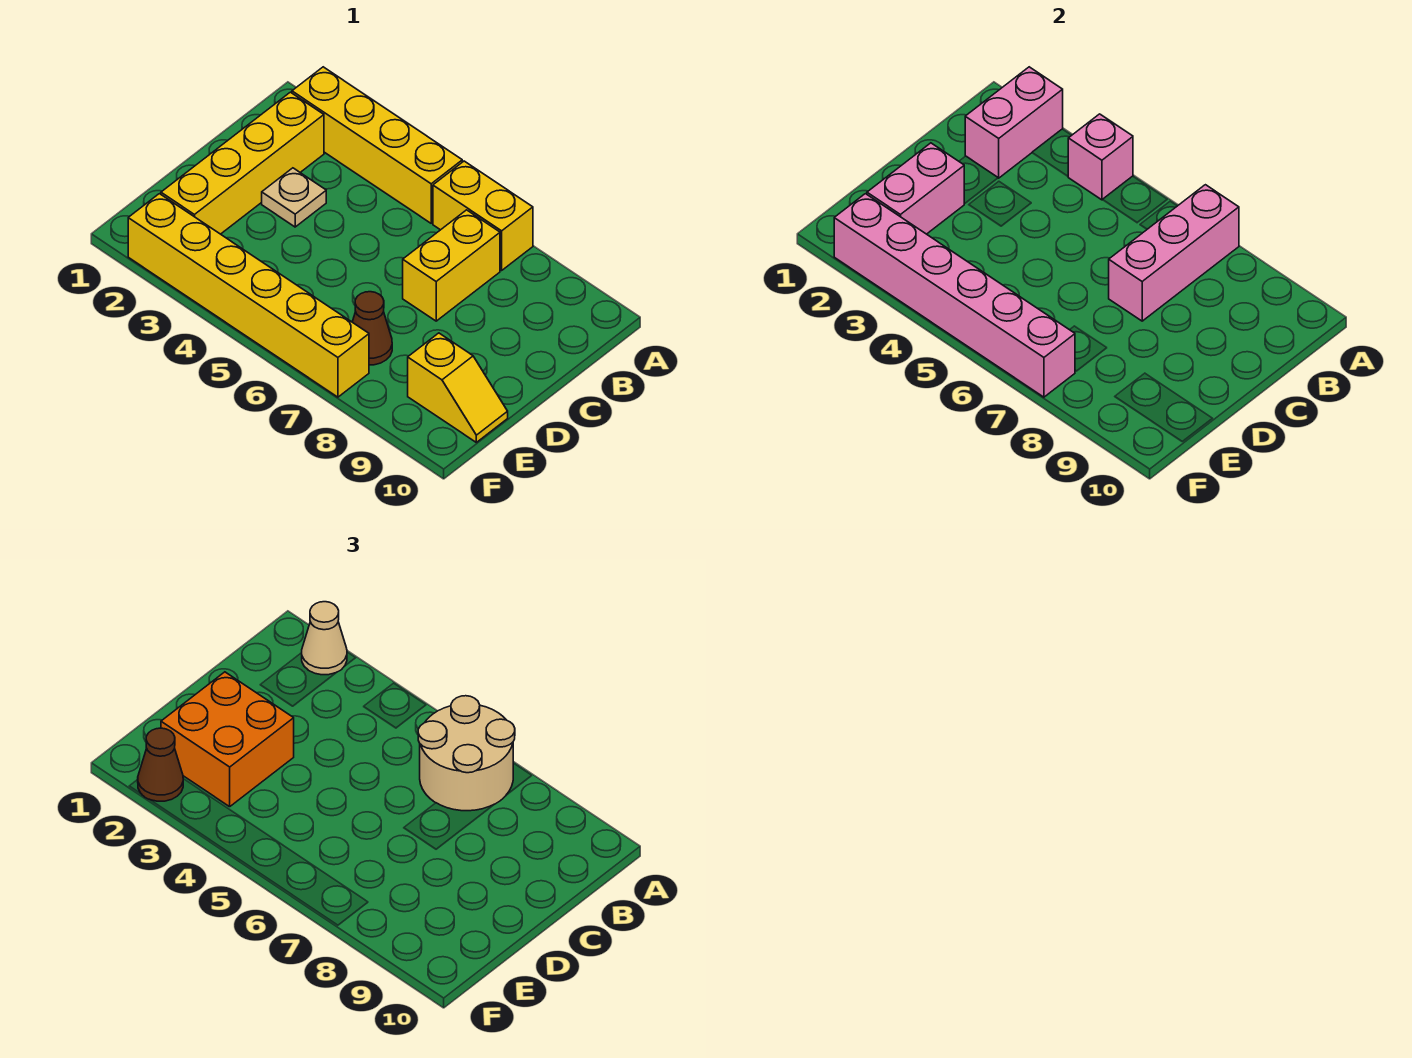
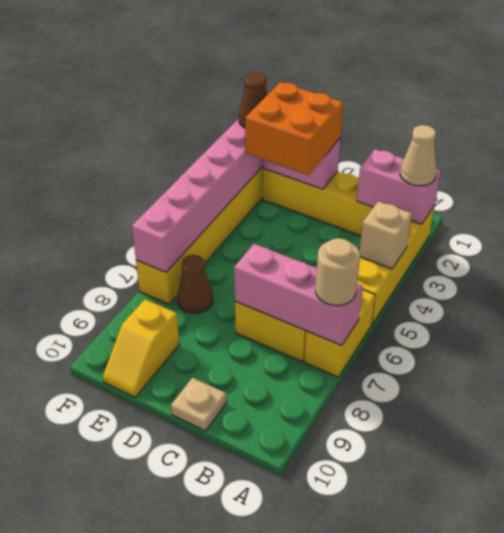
pink brick A4 level 2 -> tan brick A4 level 2
tan round brick A6:B7 level 3 -> tan round brick A7 level 3
tan plate C3 level 1 -> tan plate C10 level 1

